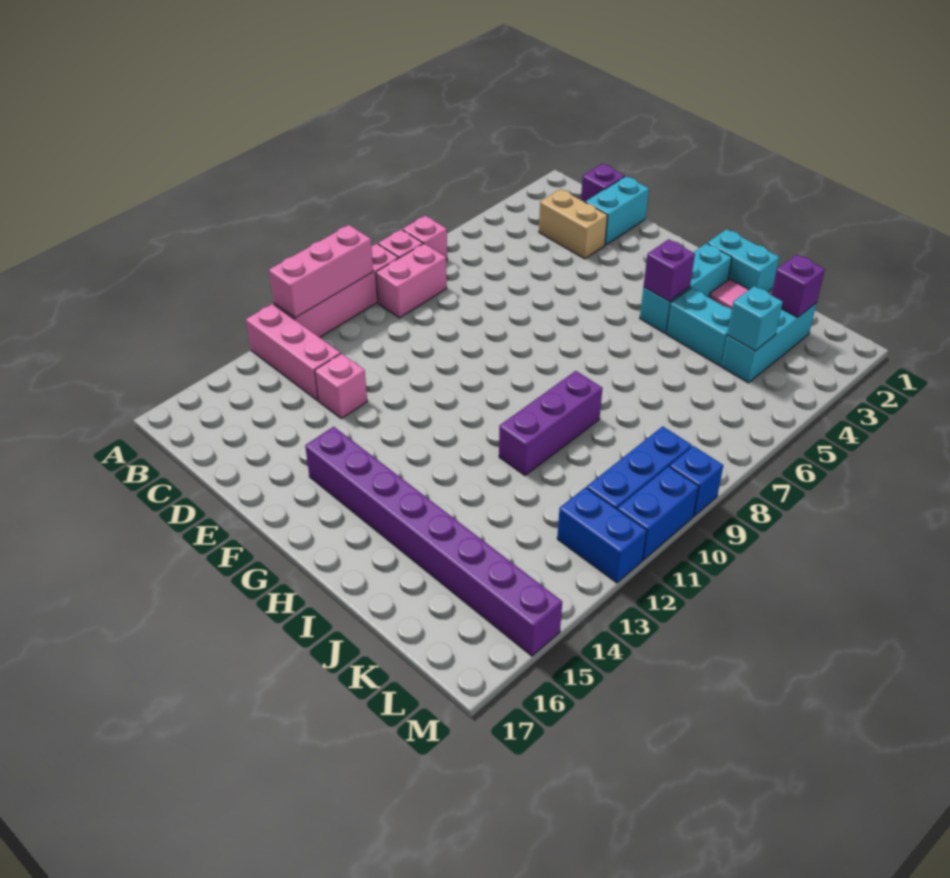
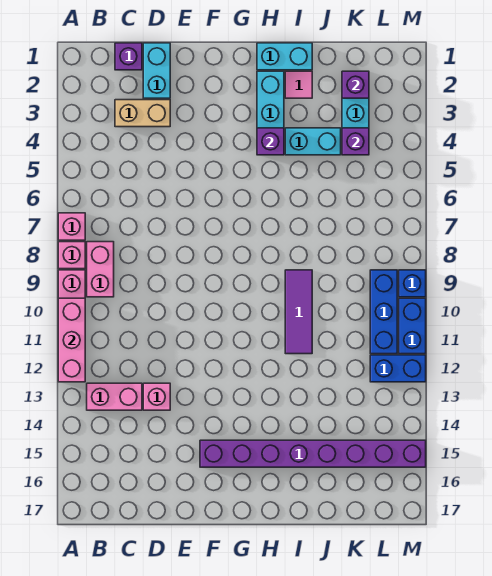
pink brick A13:C13 level 1 -> pink brick B13:C13 level 1
purple brick I9:I11 level 1 -> purple tile I9:I11 level 1
cyan brick K4 level 2 -> purple brick K4 level 2

